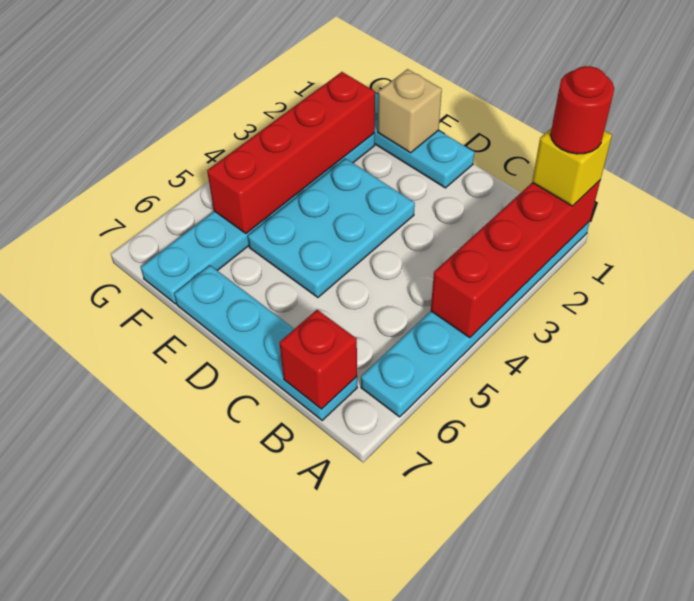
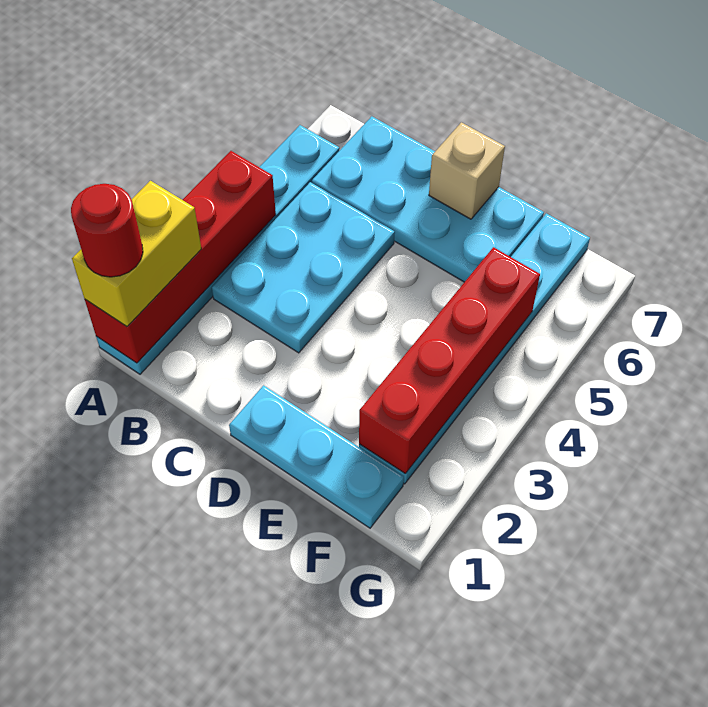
yellow brick A1 level 3 -> yellow brick A1:A2 level 3
cyan plate B7:E7 level 1 -> cyan plate B6:E7 level 1
red brick B7 level 2 -> none
cyan plate D3:E5 level 1 -> cyan plate B3:C5 level 1
tan brick E1 level 2 -> tan brick D7 level 2

